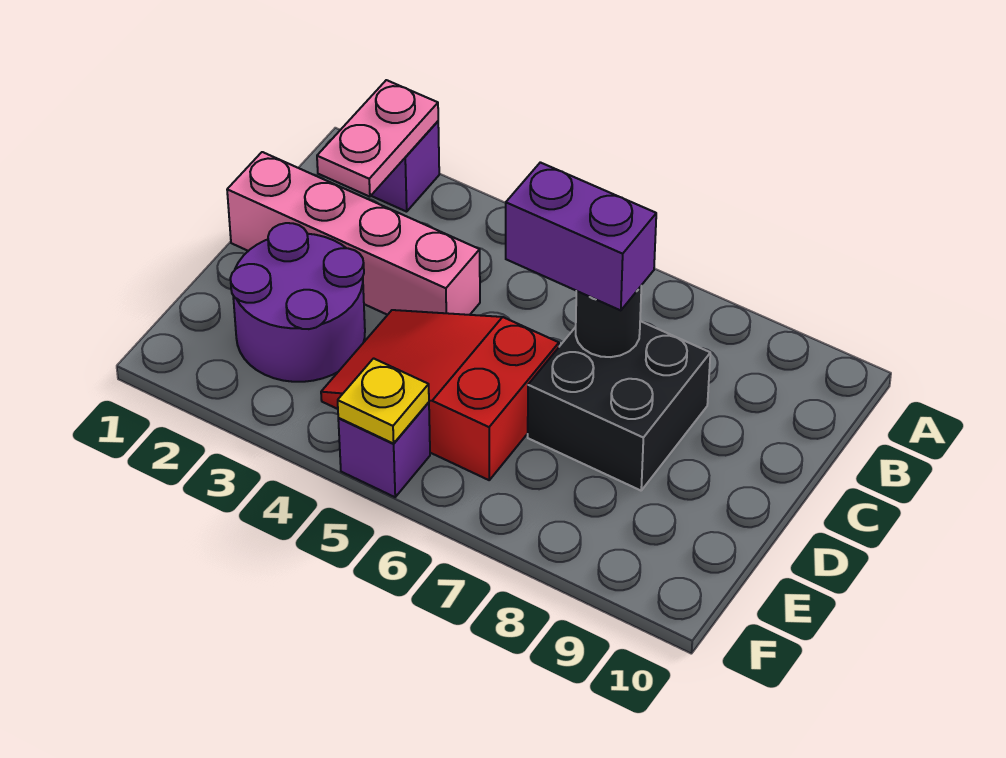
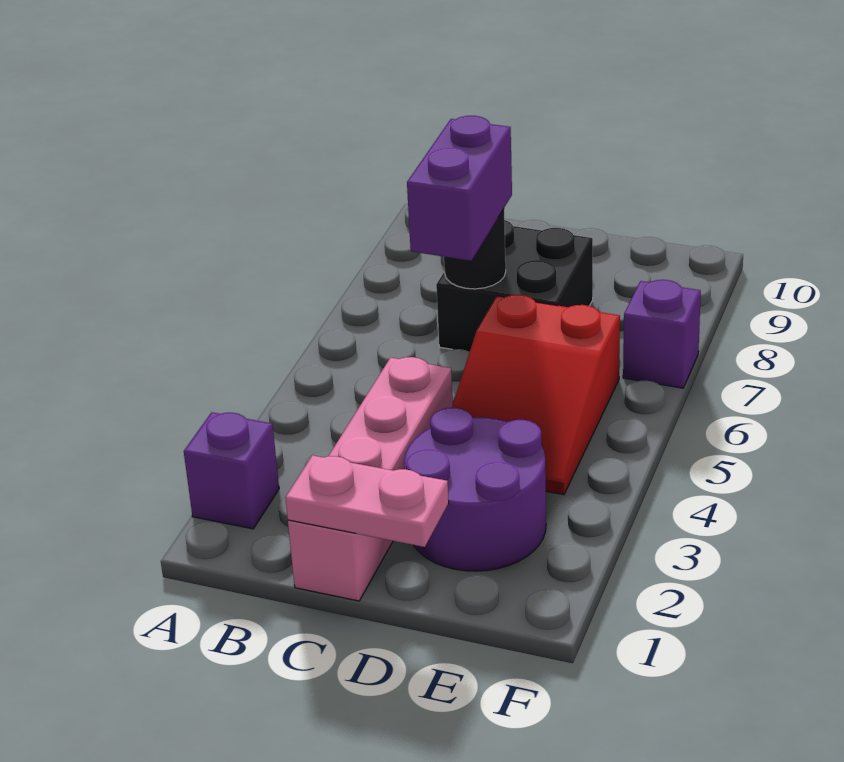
pink plate A2:B2 level 2 -> pink plate C1:D1 level 2
purple brick F5 level 1 -> purple brick F7 level 1
yellow plate F5 level 2 -> none

